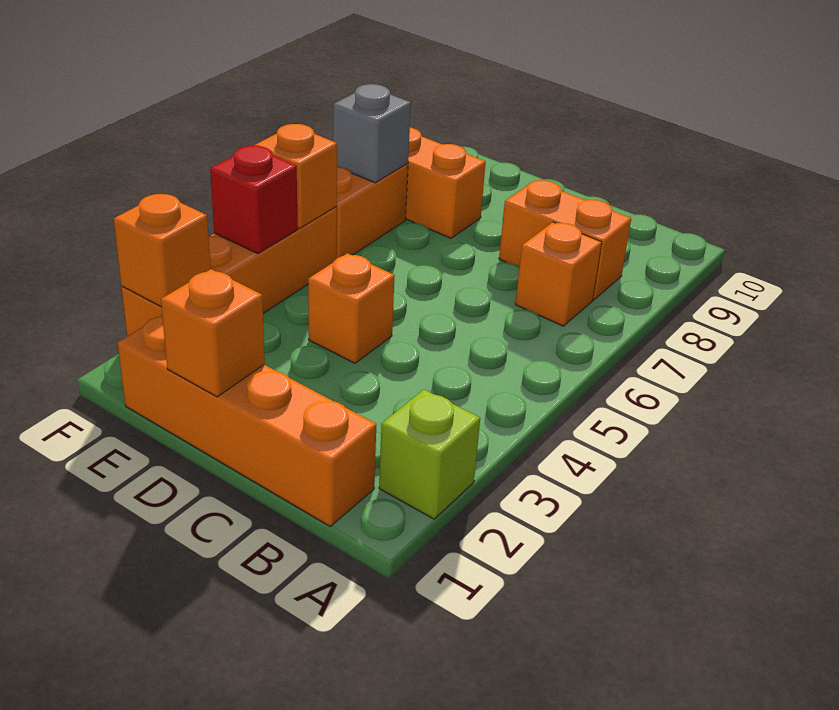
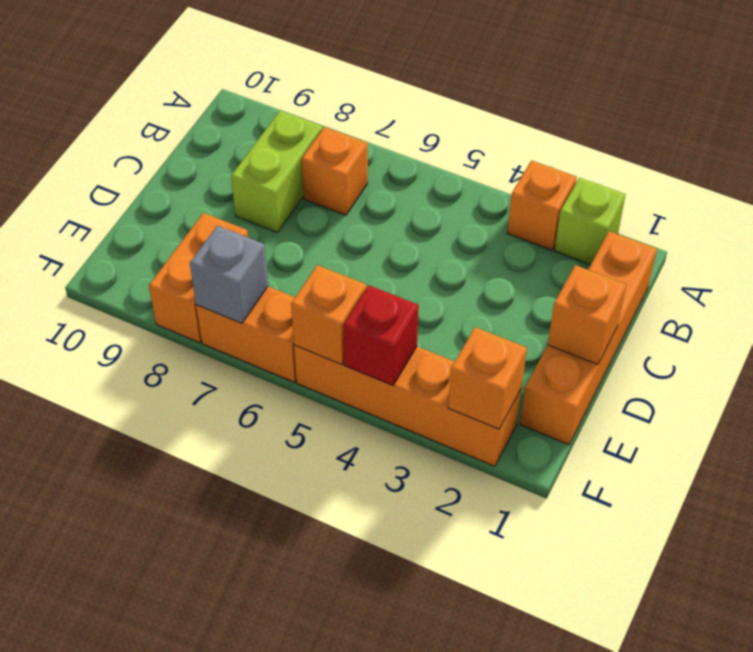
orange brick B8:C8 level 1 -> lime brick B8:C8 level 1
orange brick D4 level 1 -> orange brick A3 level 1

